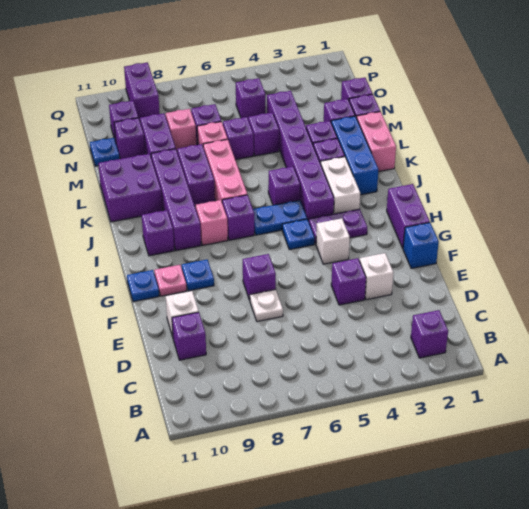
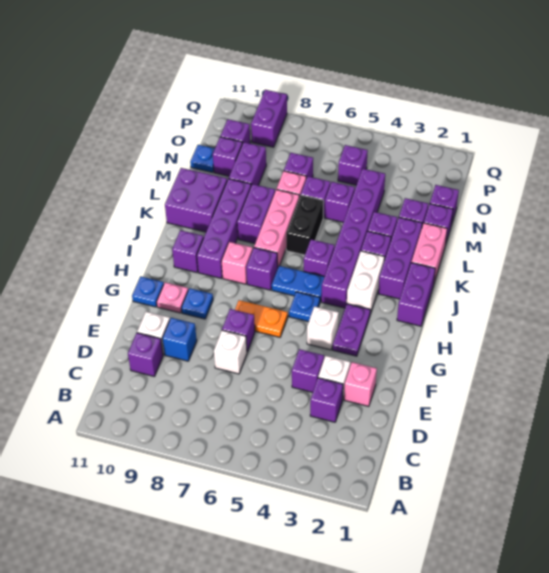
purple brick B2 level 1 -> purple brick D3 level 1
white plate E7 level 1 -> white brick E7 level 1
blue brick F1 level 1 -> blue brick E9 level 1
purple brick G1:H1 level 1 -> purple brick I1:J1 level 1
none -> orange plate G6:G7 level 1
purple plate H3:H4 level 1 -> purple plate G3:H3 level 1
blue brick J2:L2 level 1 -> purple brick J2:L2 level 1
none -> black brick K6:L6 level 1
pink brick N8 level 1 -> pink brick E2 level 1

